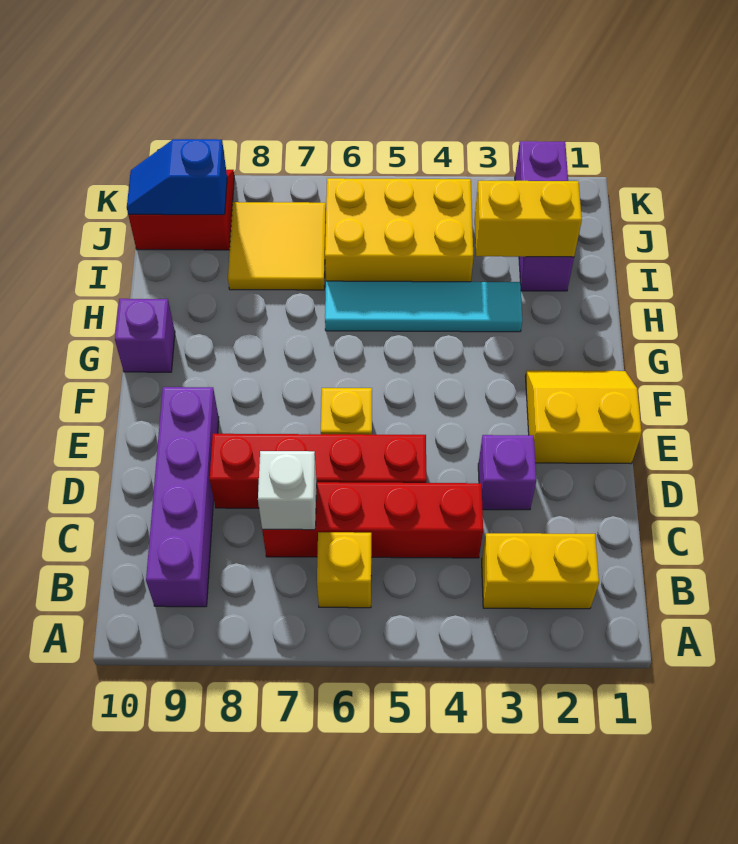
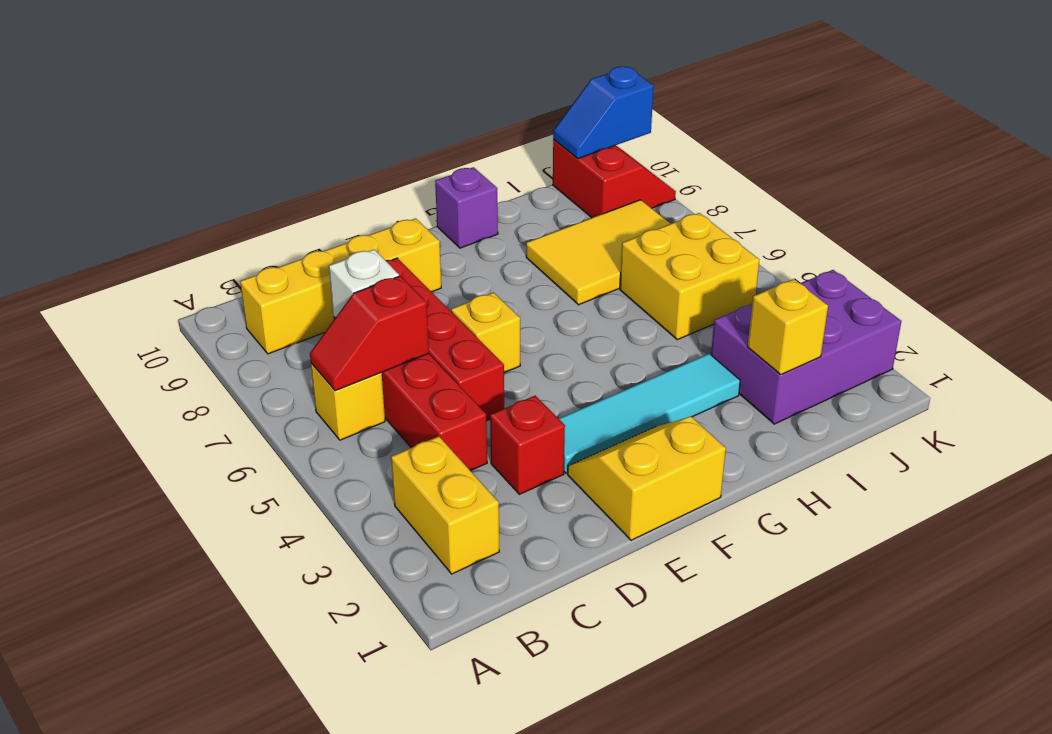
none -> red slope B6:C6 level 2 top C
purple brick B9:E9 level 1 -> yellow brick B9:E9 level 1
purple brick D3 level 1 -> red brick D3 level 1
yellow slope E1:F2 level 1 top E -> yellow slope E1:F2 level 1 top 1
cyan tile H3:H6 level 1 -> cyan tile E3:H3 level 1
purple brick I2:K2 level 1 -> purple brick I2:K3 level 1
yellow brick I2:I3 level 2 -> yellow brick I2 level 2
yellow brick I4:J6 level 1 -> yellow brick I5:J6 level 1
yellow tile I7:J8 level 1 -> yellow tile H7:J8 level 1
blue slope J9:J10 level 2 top 9 -> blue slope J10:K10 level 2 top K

